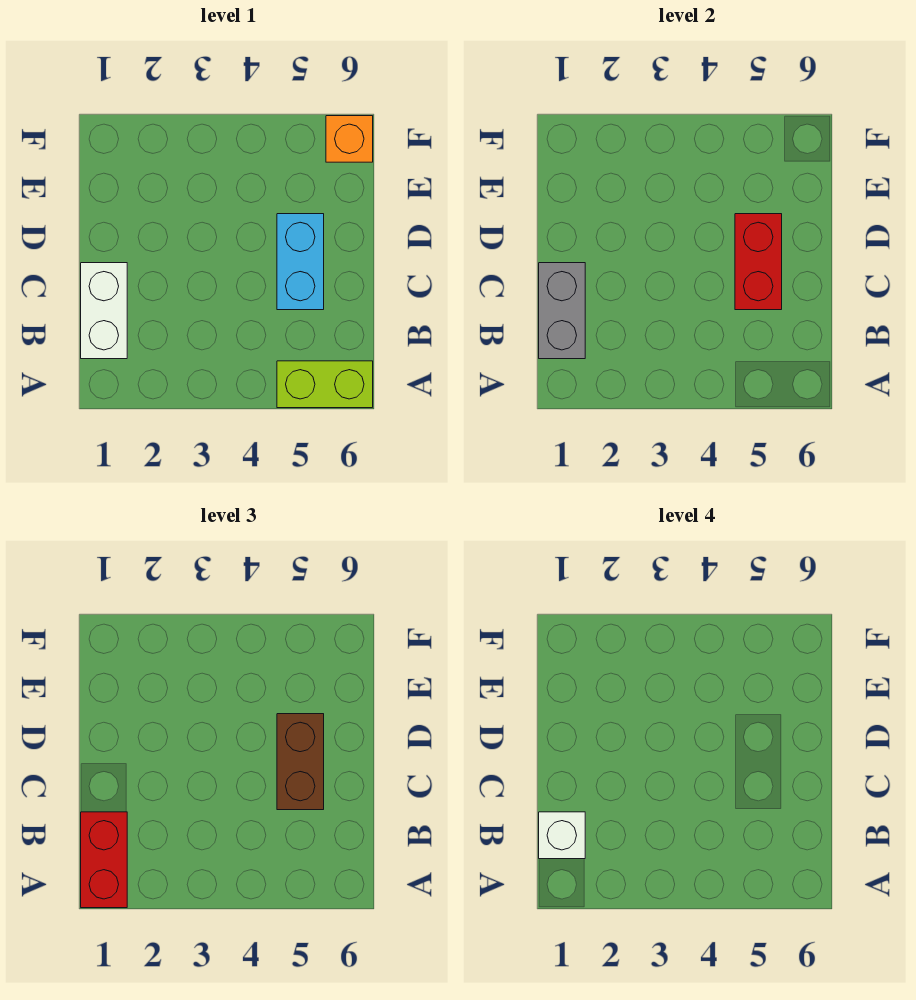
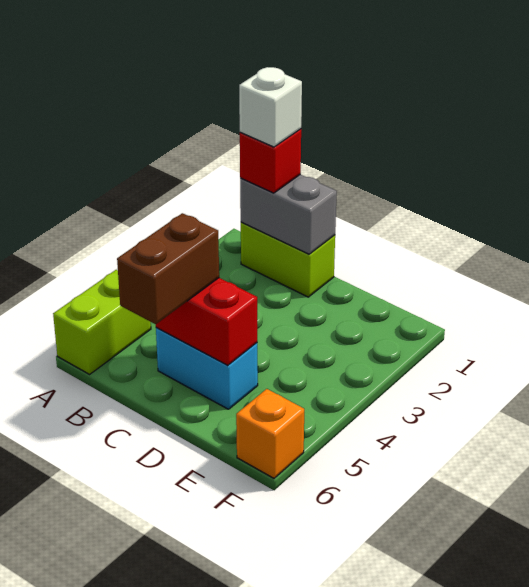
red brick A1:B1 level 3 -> red brick B1 level 3
white brick B1:C1 level 1 -> lime brick B1:C1 level 1
brown brick C5:D5 level 3 -> brown brick C5:C6 level 3

